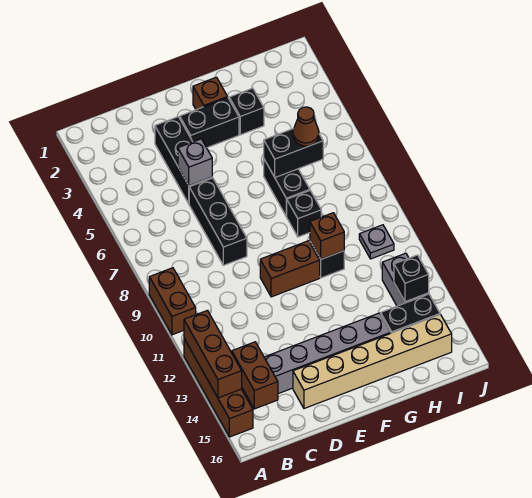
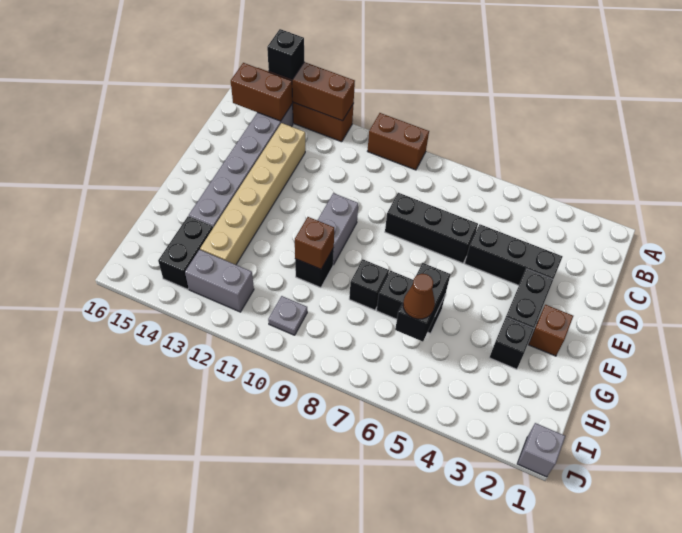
grey brick D5 level 2 -> grey brick J1 level 1
tan brick D15:I15 level 1 -> tan brick C13:H13 level 1
brown brick E10:F10 level 1 -> grey brick E10:F10 level 1
black brick I13 level 2 -> black brick A14 level 3

